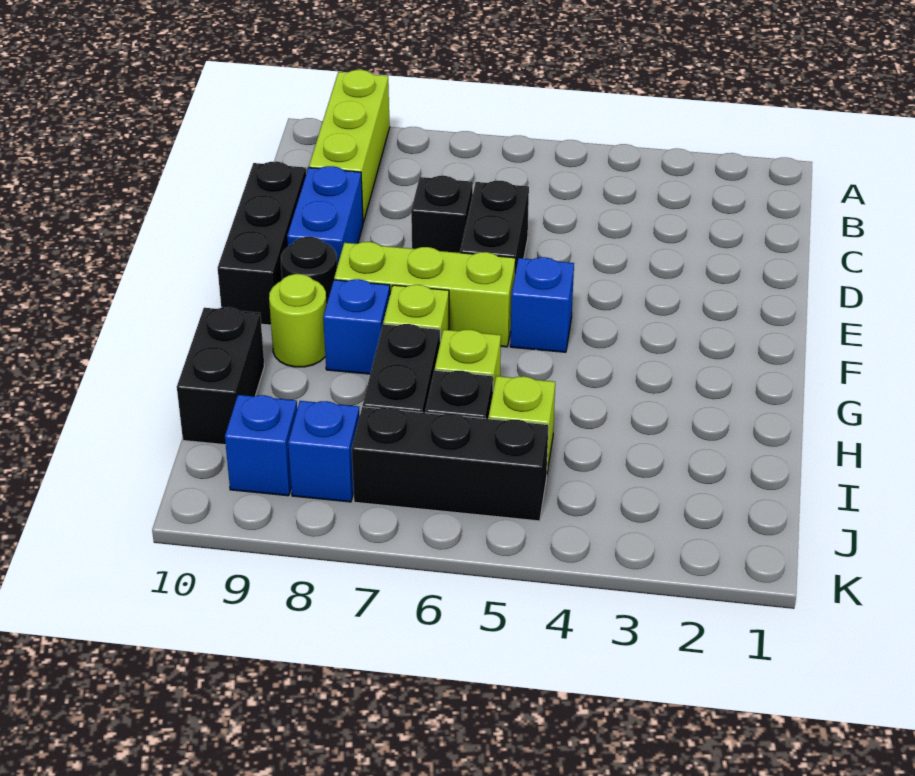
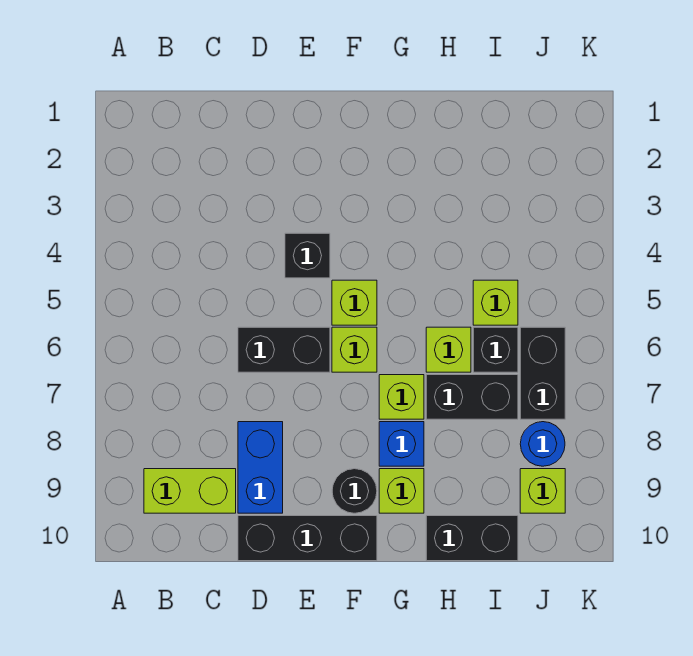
lime brick A9:C9 level 1 -> lime brick B9:C9 level 1
black brick D7 level 1 -> black brick E4 level 1
blue brick D9:E9 level 1 -> blue brick D8:D9 level 1
blue brick F5 level 1 -> lime brick F5 level 1
lime brick F6:F8 level 1 -> lime brick F6 level 1
lime round brick G9 level 1 -> lime brick G9 level 1
black brick J5:J7 level 1 -> black brick J6:J7 level 1
blue brick J8 level 1 -> blue round brick J8 level 1
blue brick J9 level 1 -> lime brick J9 level 1

